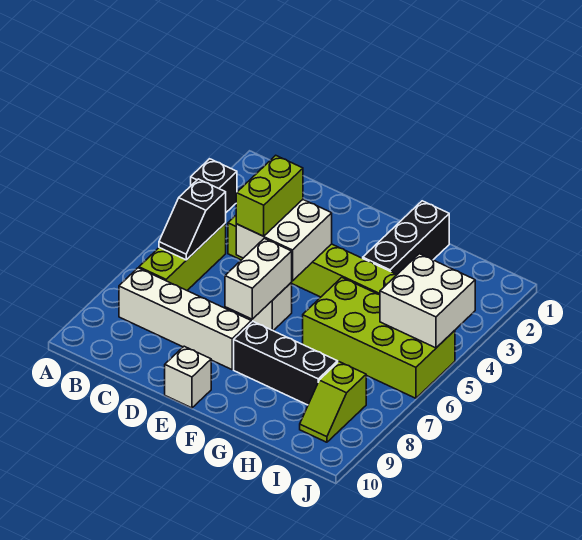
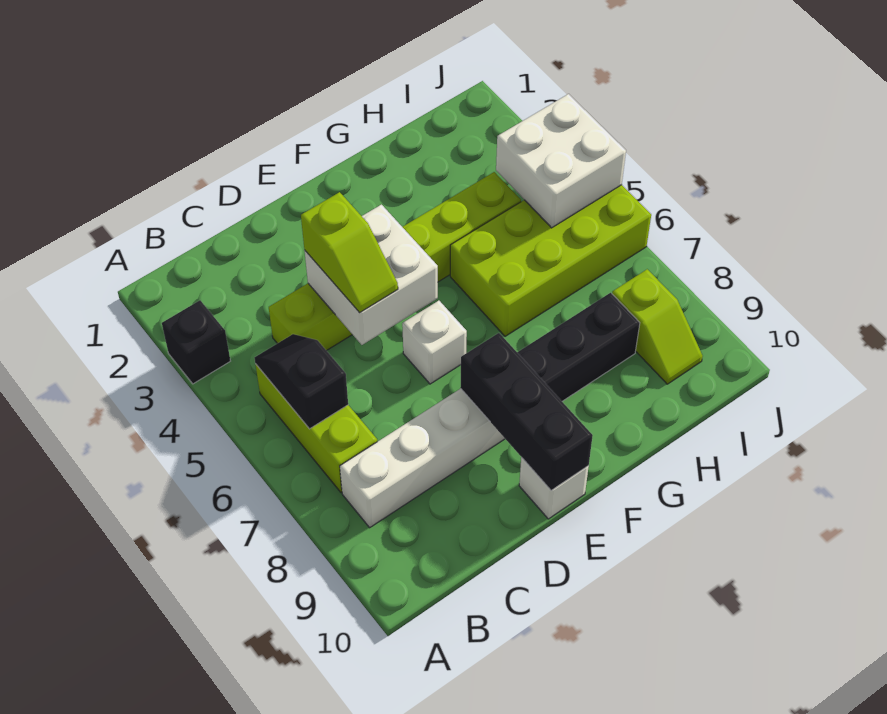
black slope B5:B6 level 2 top 5 -> black slope B5:B6 level 2 top 6
lime brick D4:D5 level 3 -> lime slope D4:D5 level 3 top 4
white brick E6:E7 level 2 -> none
black brick G1:G3 level 1 -> black brick E8:E10 level 2

